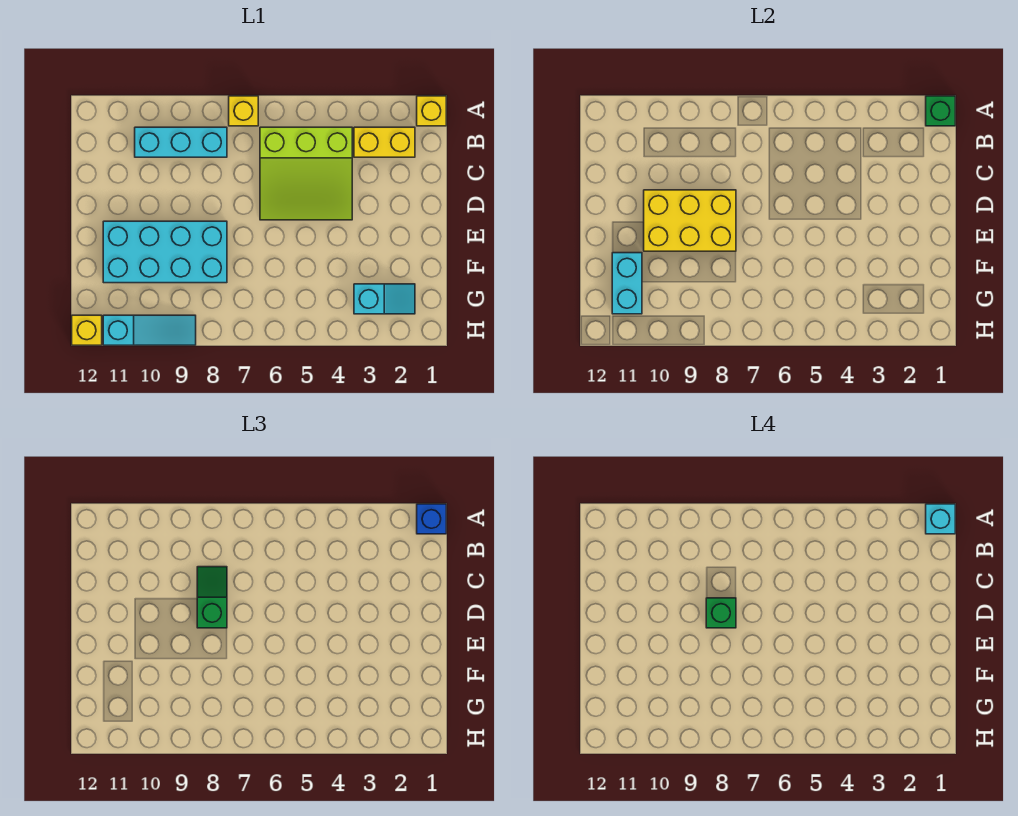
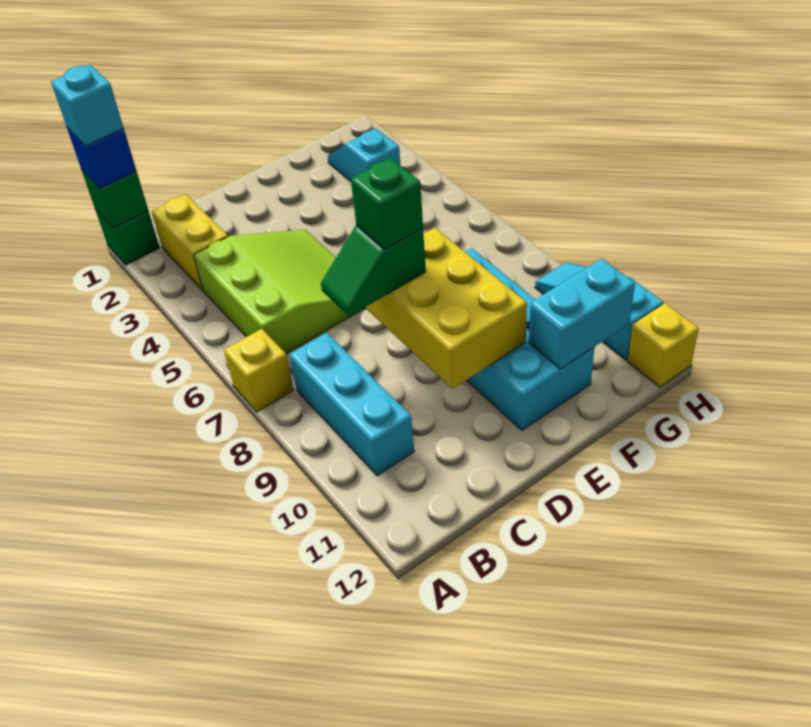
yellow brick A1 level 1 -> green brick A1 level 1

